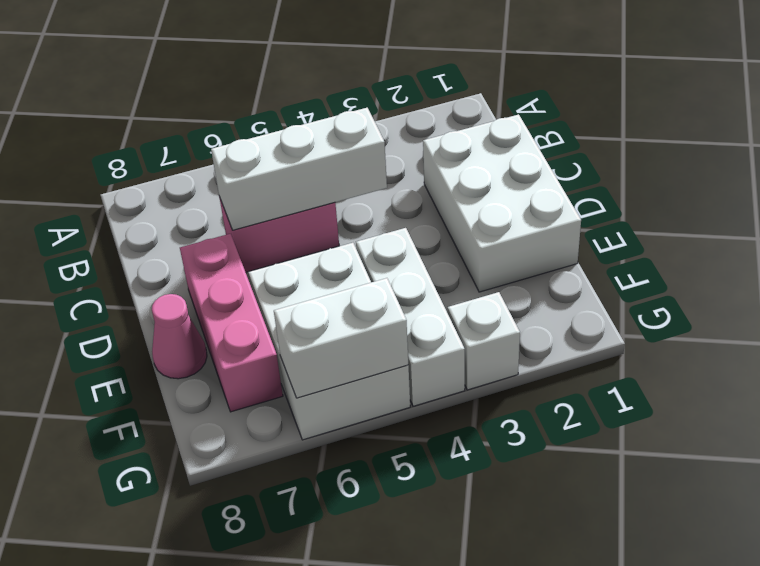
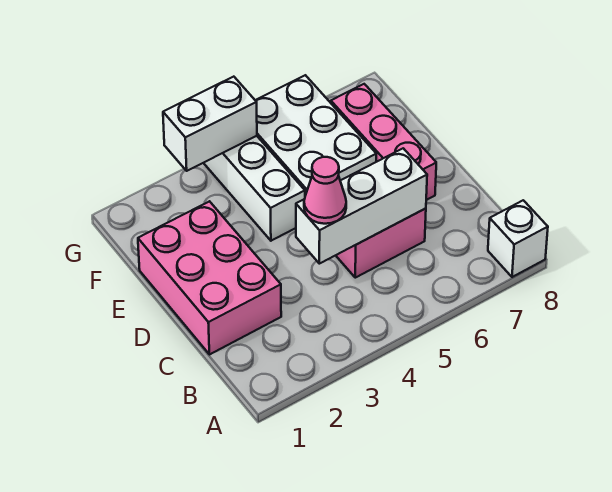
white brick C1:E2 level 1 -> pink brick C1:E2 level 1
pink cone E8 level 1 -> pink cone C4 level 3
white brick G3 level 1 -> white brick A8 level 1
white brick G5:G6 level 2 -> white brick G3:G4 level 2

